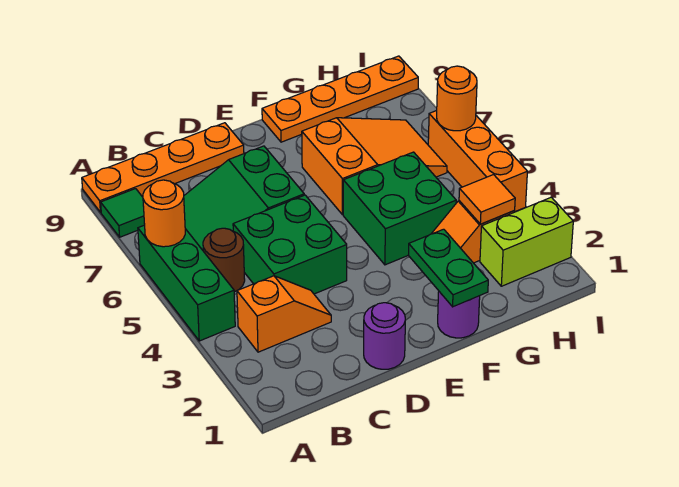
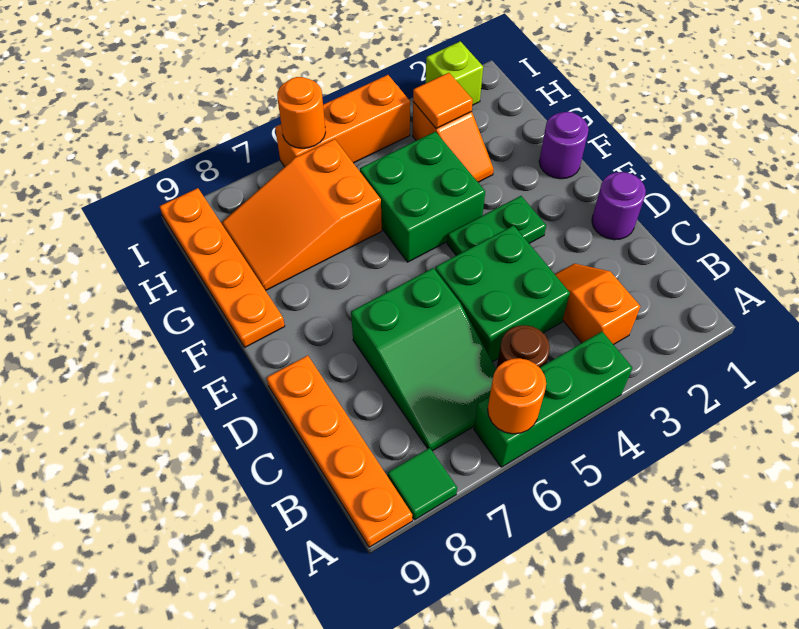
green plate F1:F2 level 2 -> green plate E3:E4 level 1
orange slope F6:H7 level 1 top F -> orange slope G6:H8 level 1 top 6
lime brick H2:I2 level 1 -> lime brick I2 level 1

